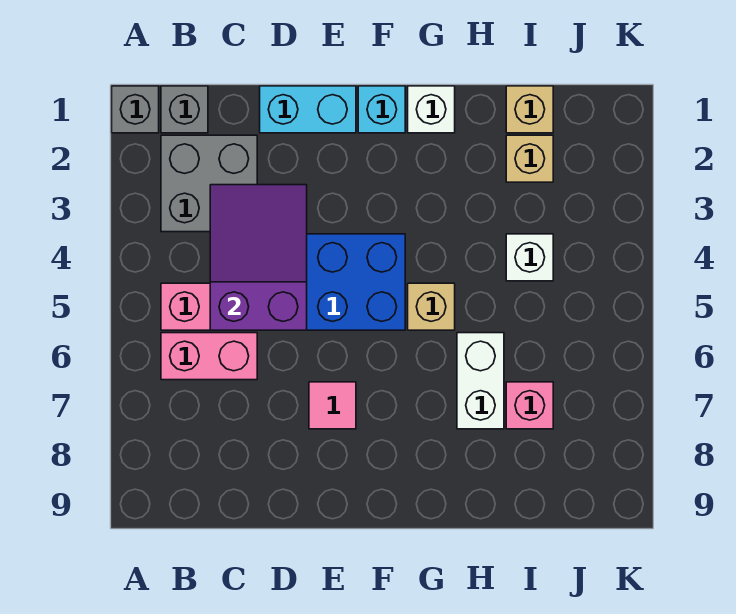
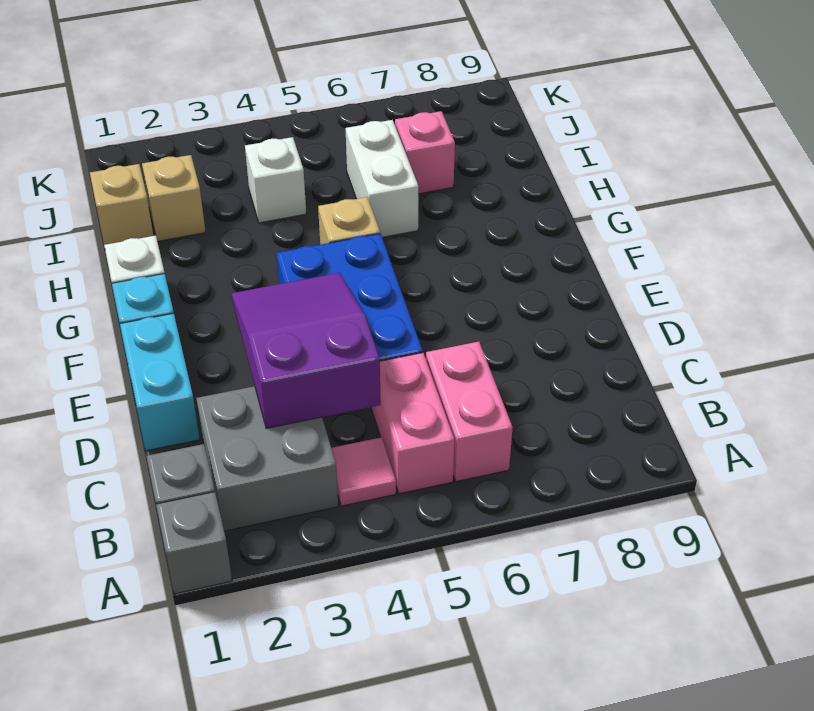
purple slope C3:D5 level 2 top 5 -> purple slope C3:E4 level 2 top C
pink tile E7 level 1 -> pink tile B4 level 1
white brick H6:H7 level 1 -> white brick H6:I6 level 1

